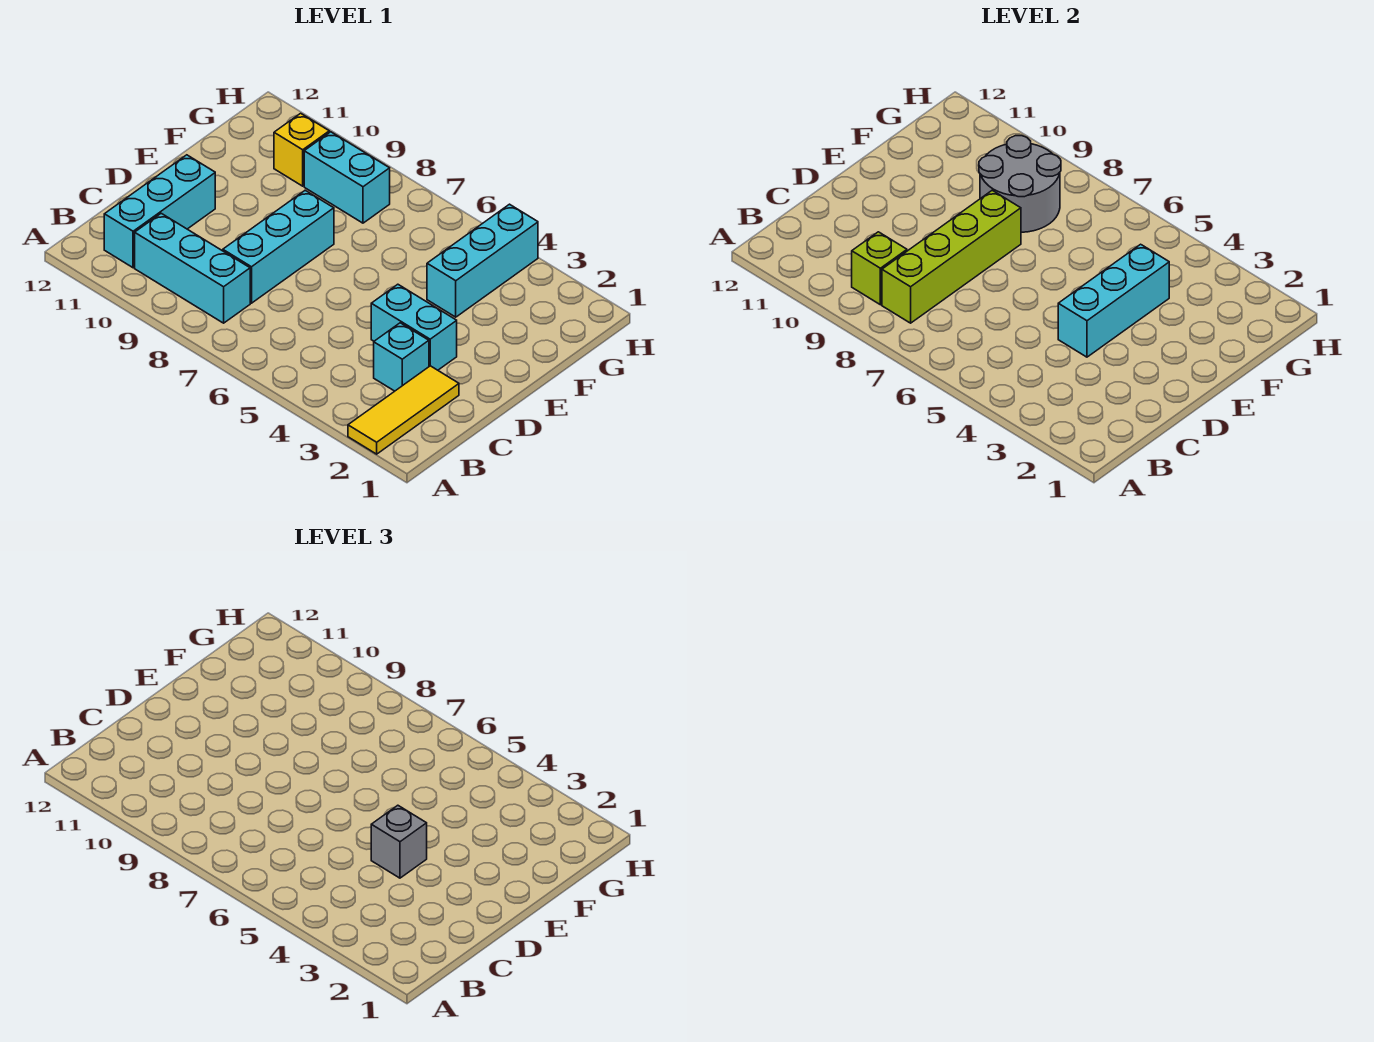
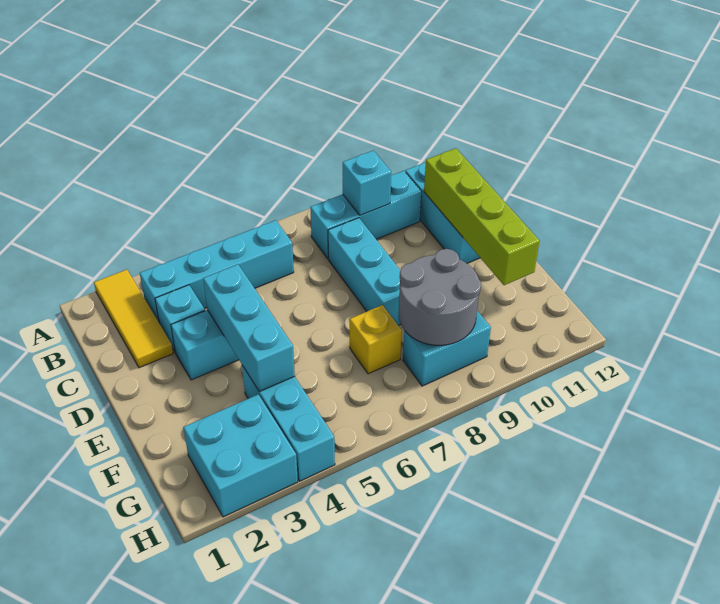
none -> cyan brick B3:B6 level 1
lime brick B8:E8 level 2 -> lime brick C11:F11 level 2
lime brick B9 level 2 -> cyan brick B9 level 2
grey brick D4 level 3 -> none
none -> cyan brick G2:H3 level 1
yellow brick G10 level 1 -> yellow brick F7 level 1

